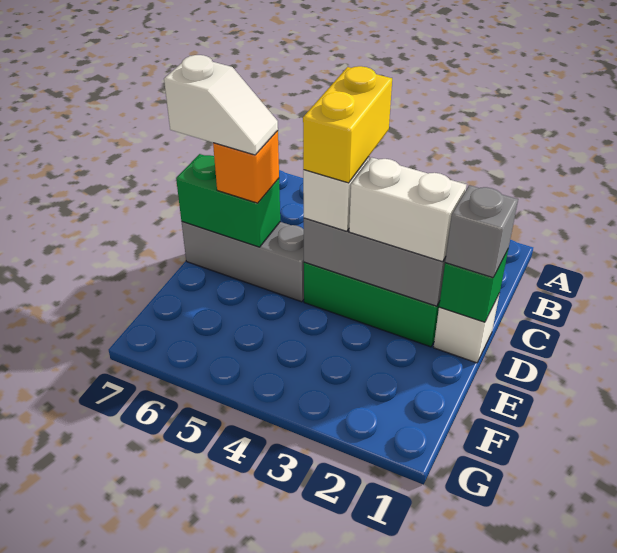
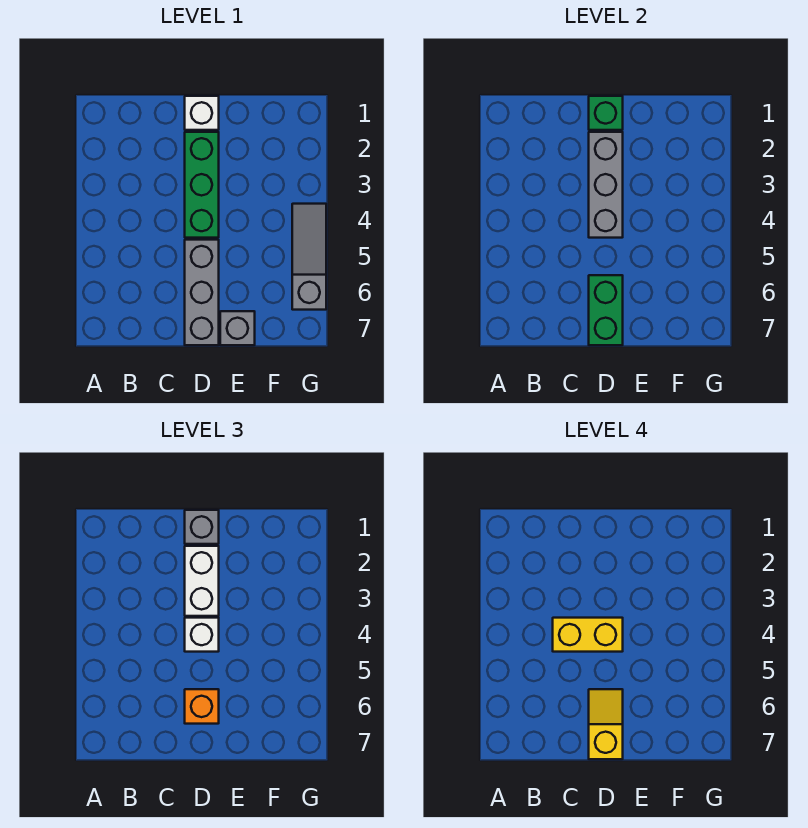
white slope D6:D7 level 4 top 7 -> yellow slope D6:D7 level 4 top 7
none -> grey brick E7 level 1
none -> grey slope G4:G6 level 1 top 6

